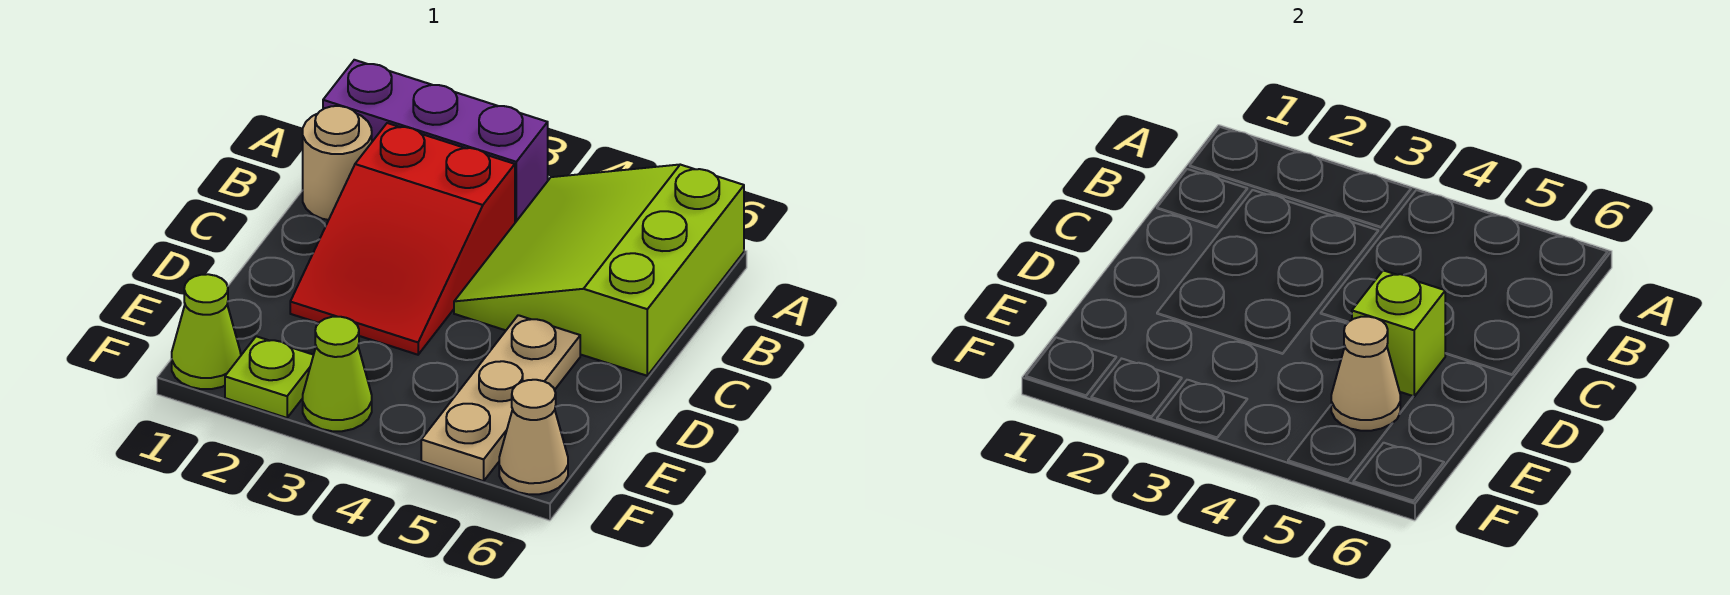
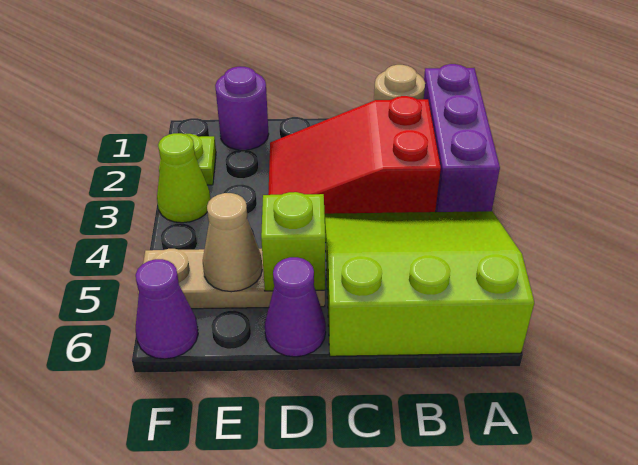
none -> purple cone D6 level 1
none -> purple round brick E1 level 1
lime cone F1 level 1 -> none
tan cone F6 level 1 -> purple cone F6 level 1

